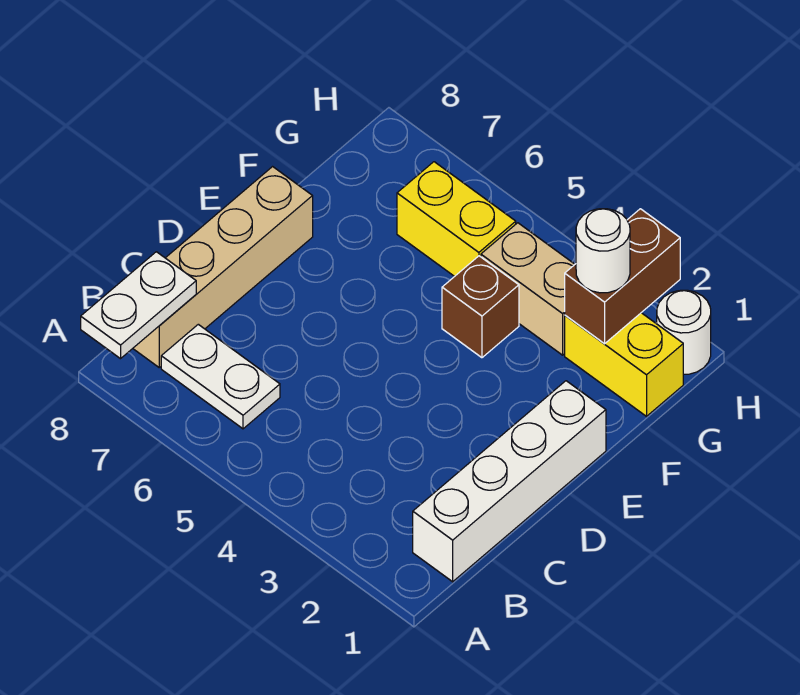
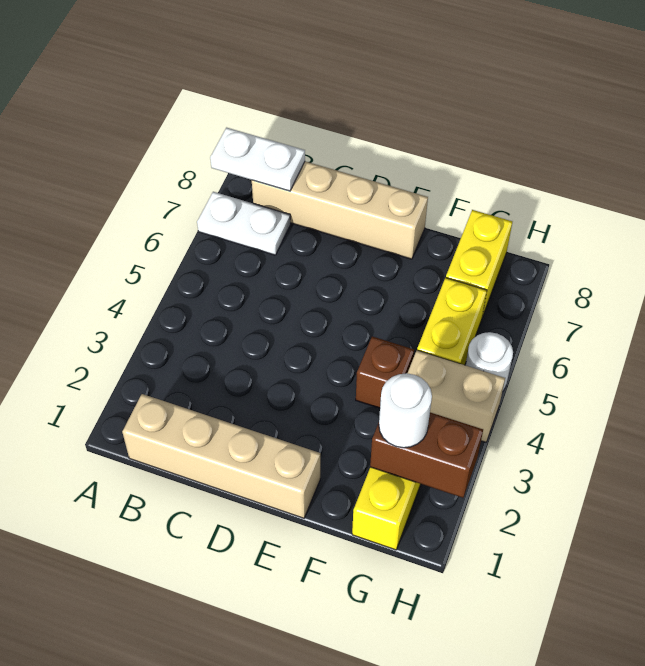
white brick B1:E1 level 1 -> tan brick B1:E1 level 1
white plate B6:B7 level 1 -> white plate A7:B7 level 1
tan brick G3:G4 level 1 -> tan brick G4:H4 level 1
none -> yellow brick G7:G8 level 1
white round brick H1 level 1 -> white round brick H5 level 1

